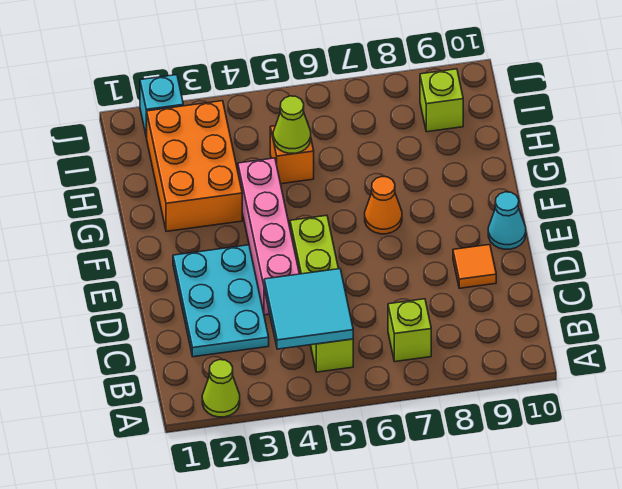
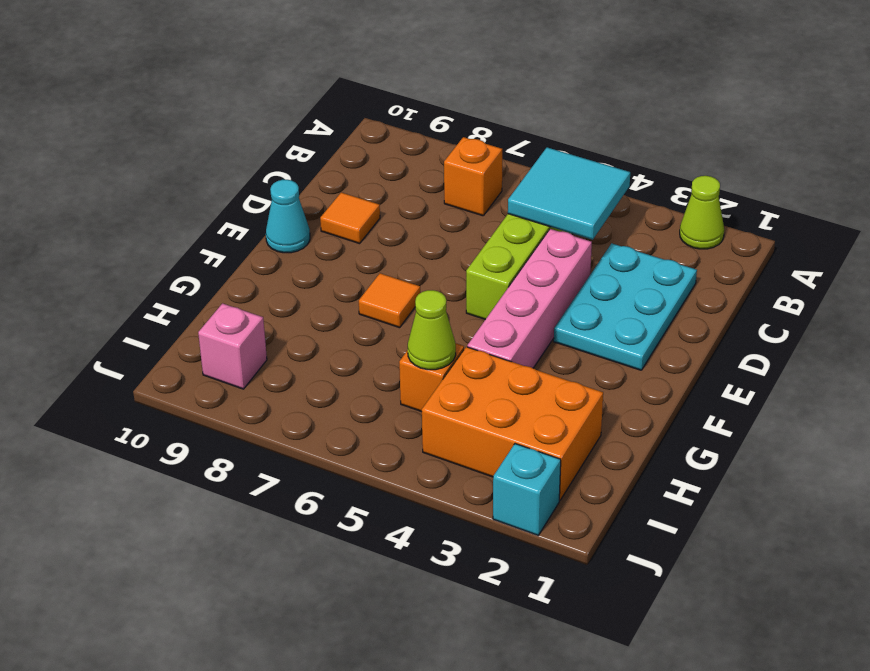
lime brick B7 level 1 -> orange brick B7 level 1
orange cone F7 level 1 -> orange tile F7 level 1
orange brick G2:I3 level 1 -> orange brick H2:I4 level 1
lime brick I9 level 1 -> pink brick I9 level 1

